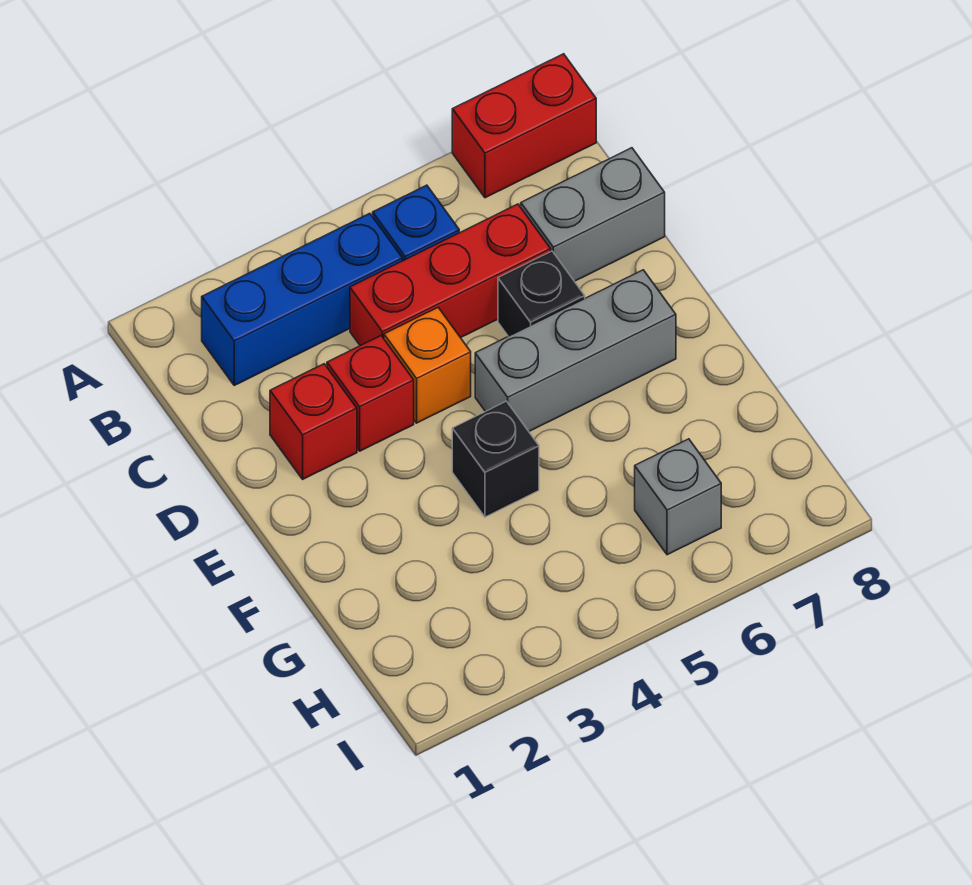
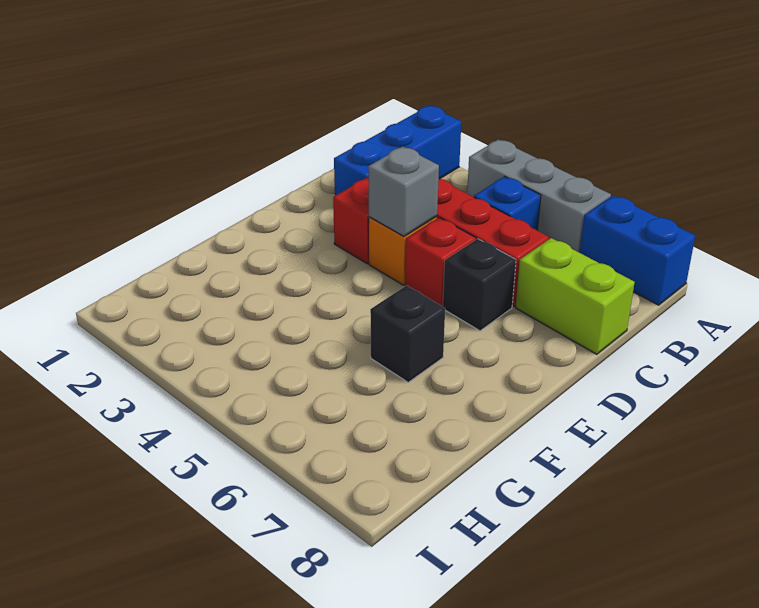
red brick A7:A8 level 1 -> blue brick A7:A8 level 1
blue brick B2:B4 level 1 -> blue brick A2:C2 level 1
grey brick C7:C8 level 1 -> lime brick C7:C8 level 1
red brick D2 level 1 -> red brick D5 level 1
grey brick E5:E7 level 1 -> grey brick A4:A6 level 1
black brick F4 level 1 -> black brick F6 level 1
grey brick H6 level 1 -> grey brick D4 level 2

